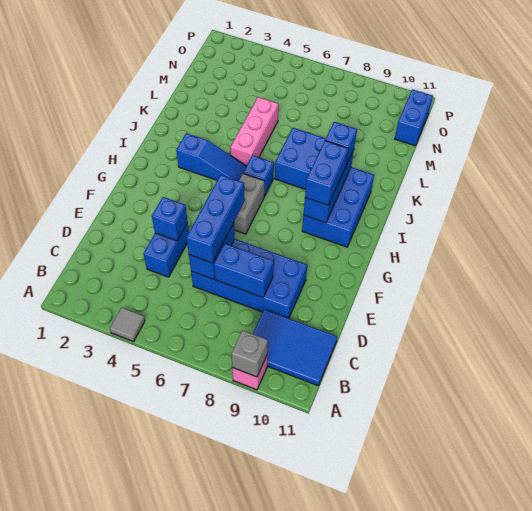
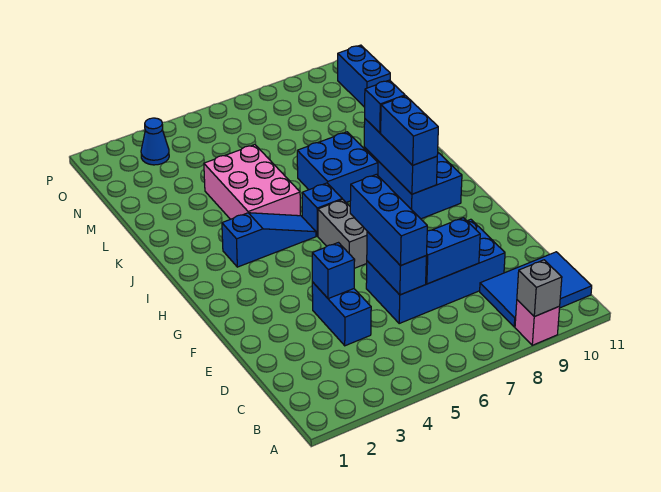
grey tile A4 level 1 -> none
pink brick J5:L5 level 1 -> pink brick J4:L5 level 1
none -> blue cone O3 level 1

